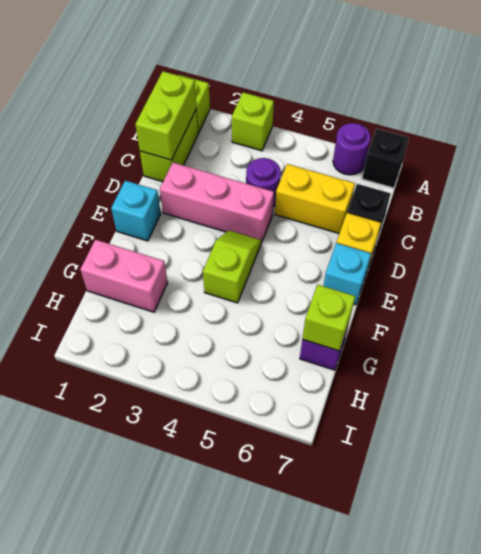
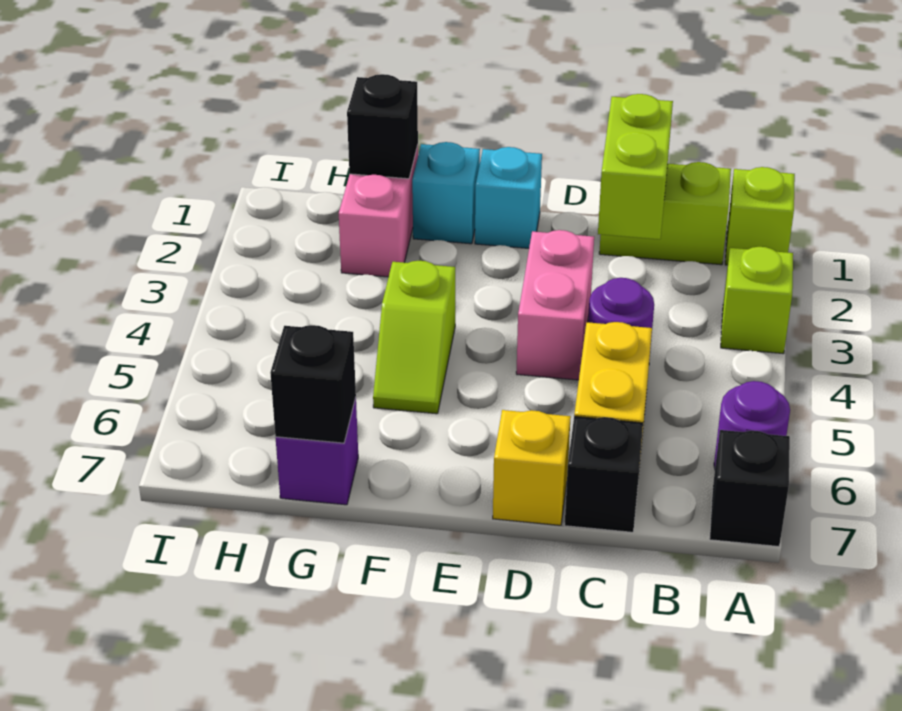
lime brick B1:C1 level 2 -> lime brick C1:C2 level 2
pink brick D2:D4 level 1 -> pink brick D3:D4 level 1
lime slope E4:F4 level 1 top F -> lime slope F4:F5 level 1 top 4
cyan brick E7 level 1 -> cyan brick F1 level 1
none -> black brick G1 level 2
lime brick G7 level 2 -> black brick G7 level 2

